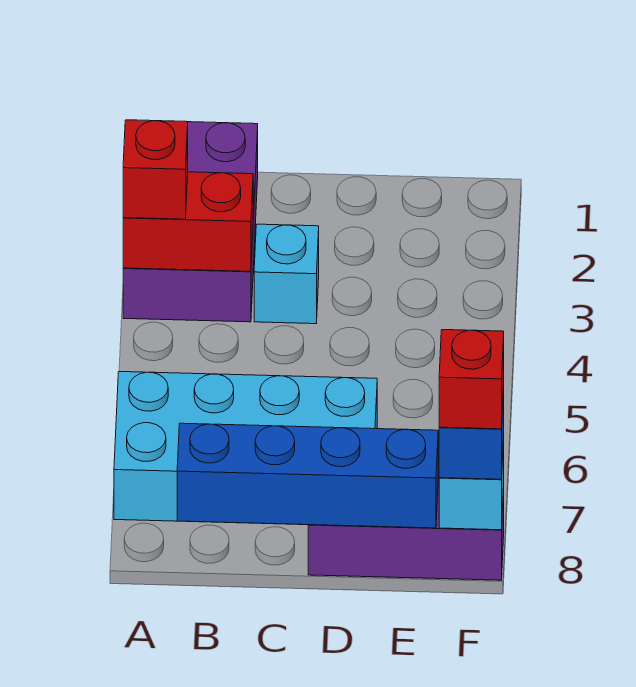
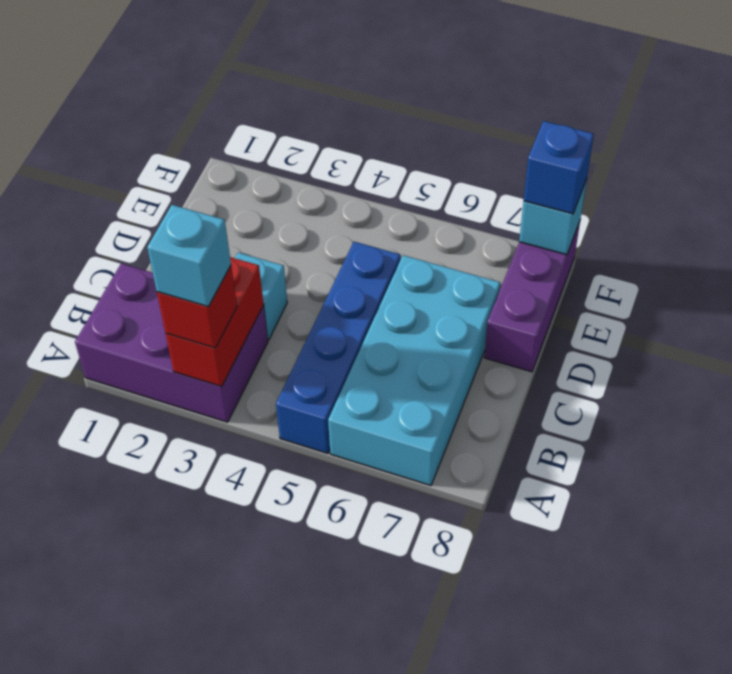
none -> cyan brick A3 level 4
blue brick B8:E8 level 2 -> blue brick A5:D5 level 1
red brick F8 level 4 -> none

